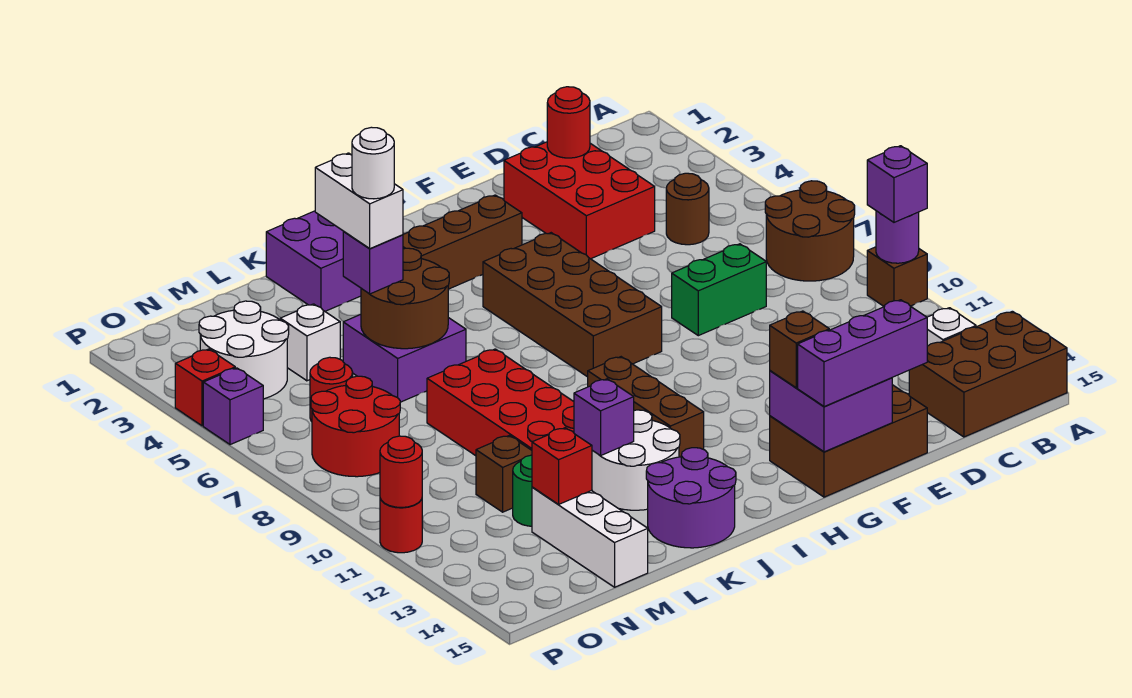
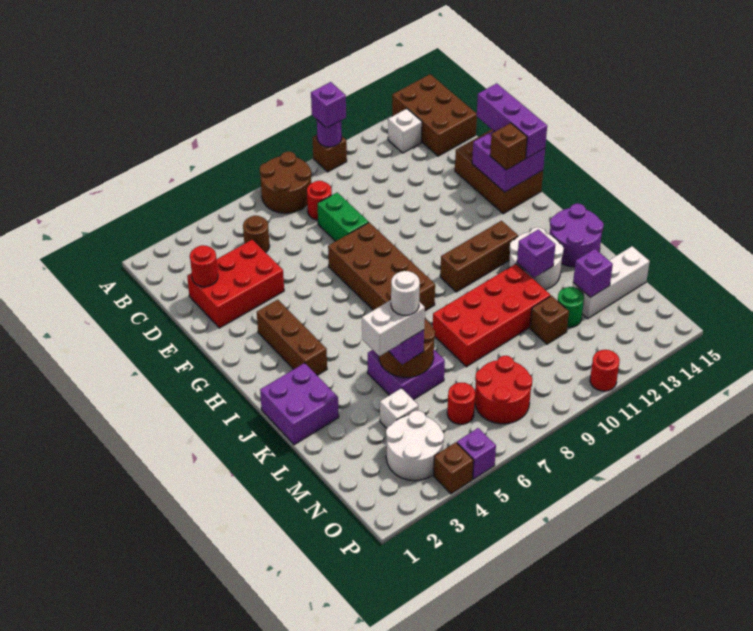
brown brick G5:H8 level 1 -> brown brick F7:I8 level 1
red brick M13 level 2 -> purple brick M13 level 2
red brick P4 level 1 -> brown brick P4 level 1
red round brick P11 level 2 -> red round brick C8 level 1

